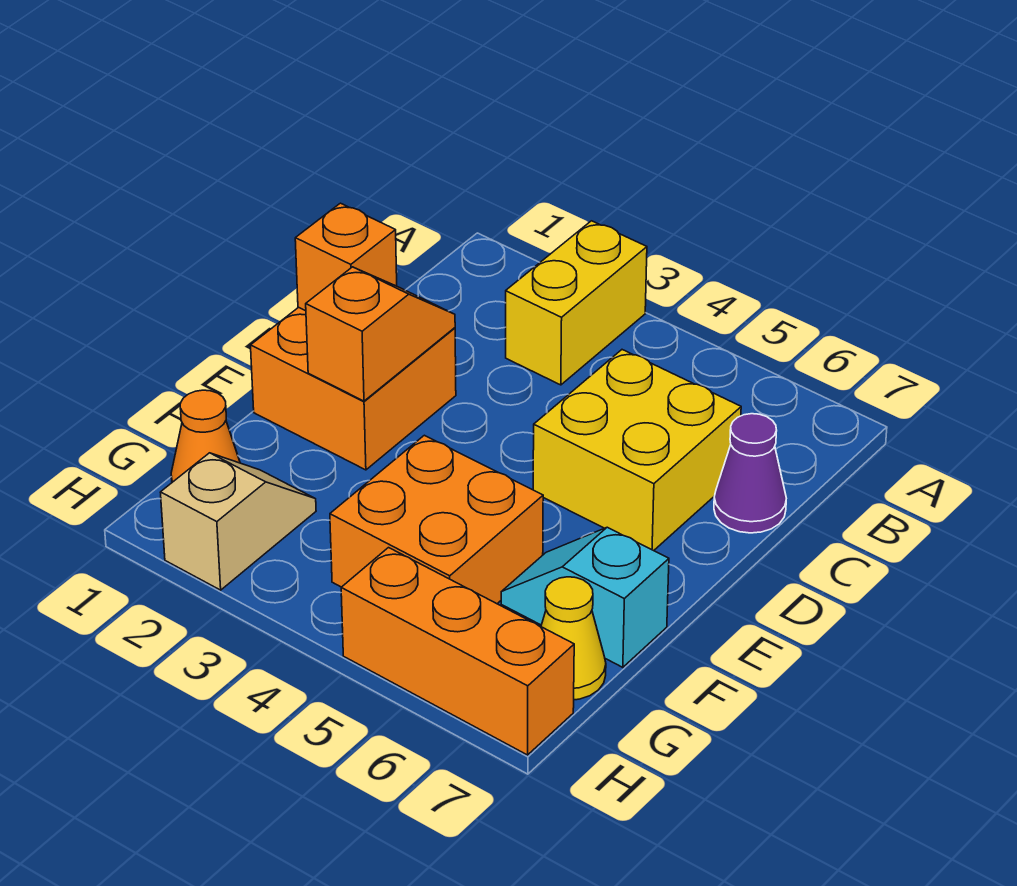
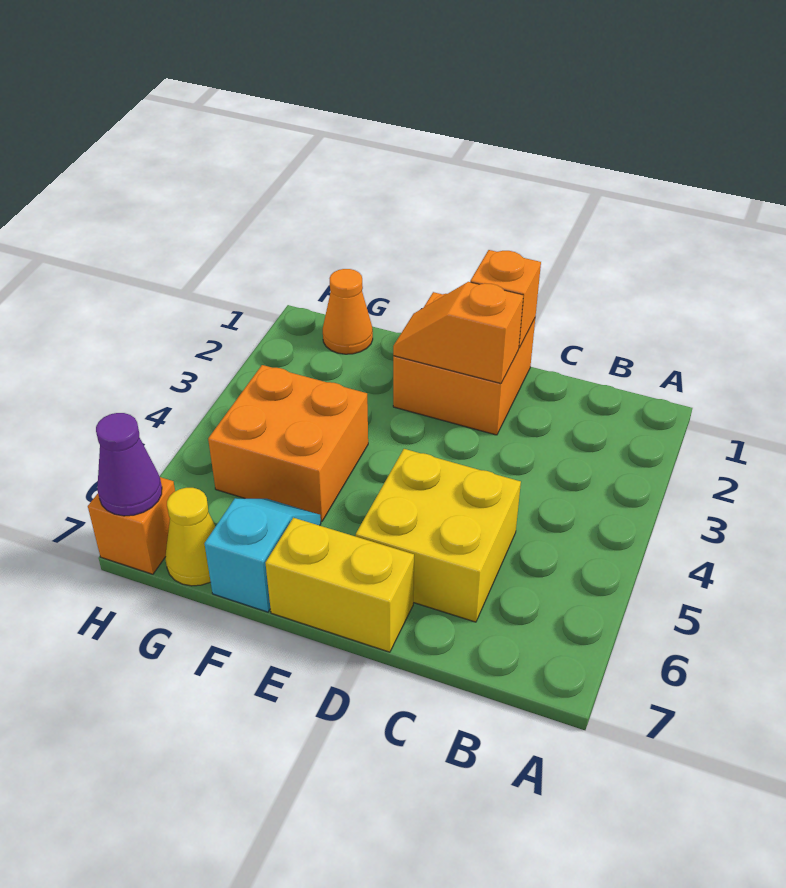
yellow brick A3:B3 level 1 -> yellow brick D7:E7 level 1
purple cone C7 level 1 -> purple cone H7 level 2
orange slope D2:E2 level 2 top E -> orange slope D2:E2 level 2 top D
tan slope G2:H2 level 1 top H -> none
orange brick H5:H7 level 1 -> orange brick H7 level 1

